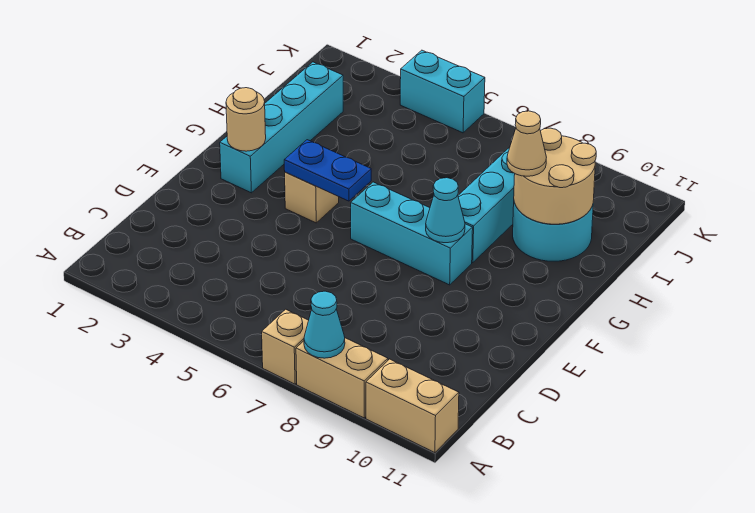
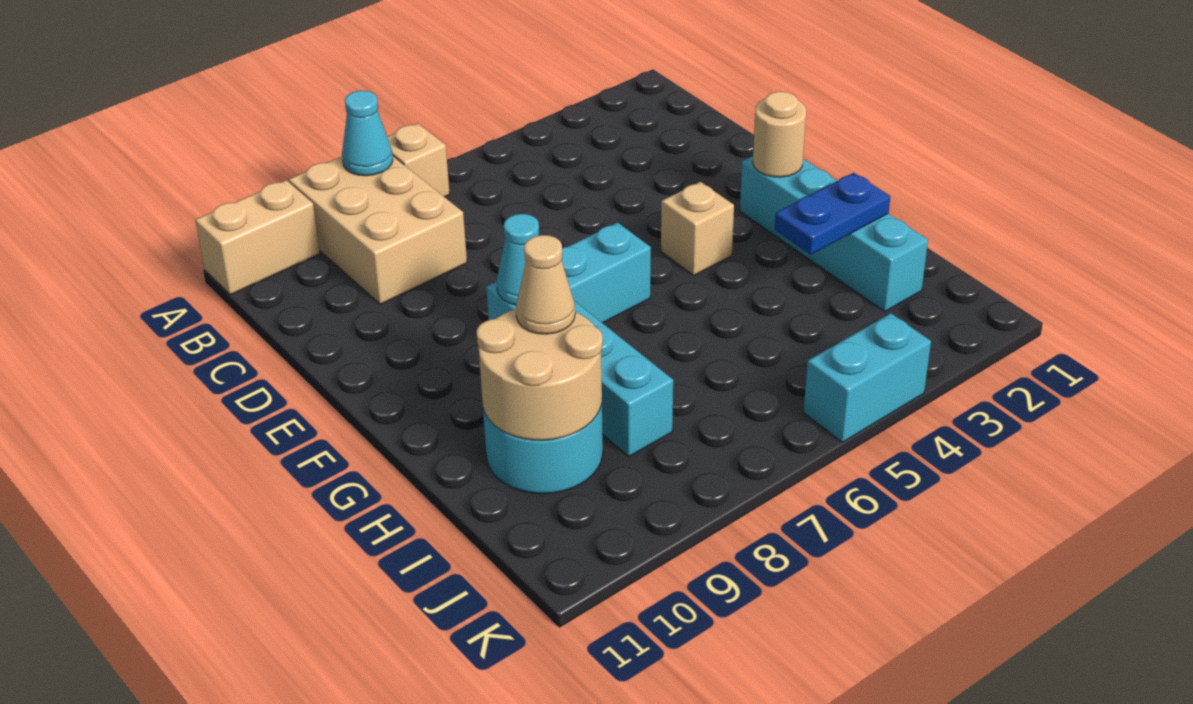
tan brick A8:A9 level 1 -> tan brick A8:C9 level 1
blue plate F4:F5 level 2 -> blue plate H2:H3 level 2

